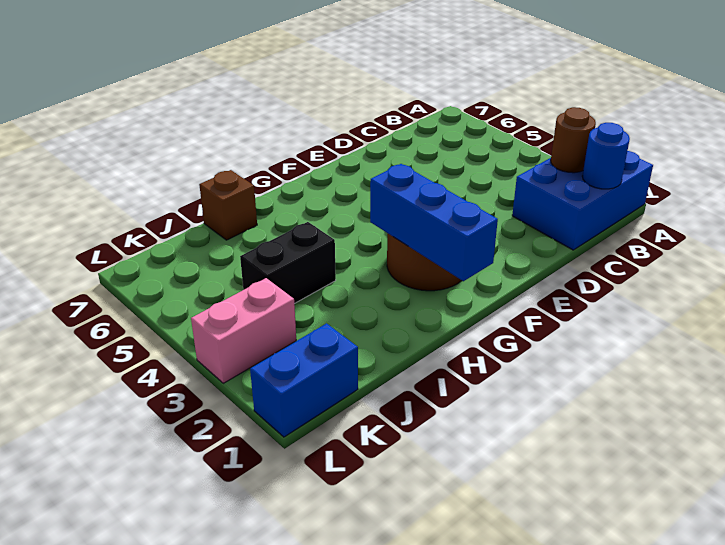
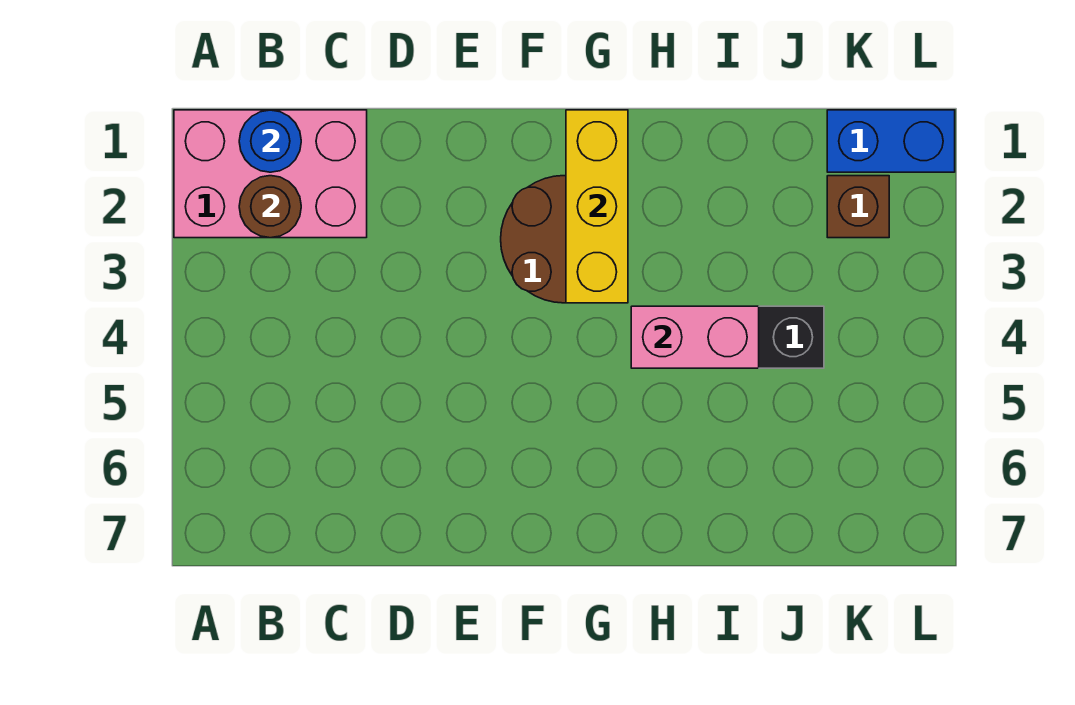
blue brick A1:C2 level 1 -> pink brick A1:C2 level 1
blue brick G1:G3 level 2 -> yellow brick G1:G3 level 2
brown brick I7 level 1 -> brown brick K2 level 1
pink brick K3:L3 level 1 -> pink brick H4:I4 level 2

